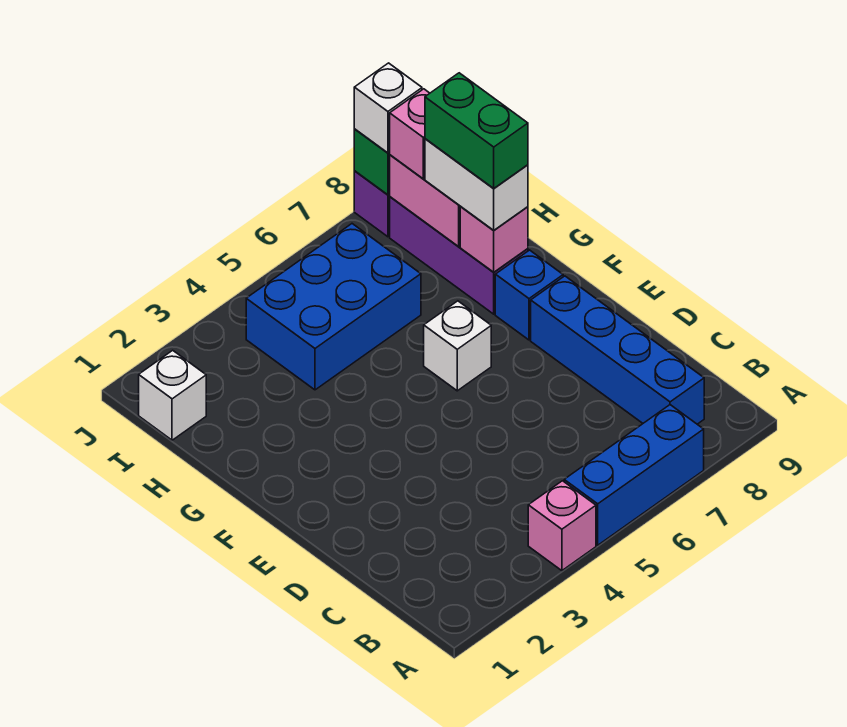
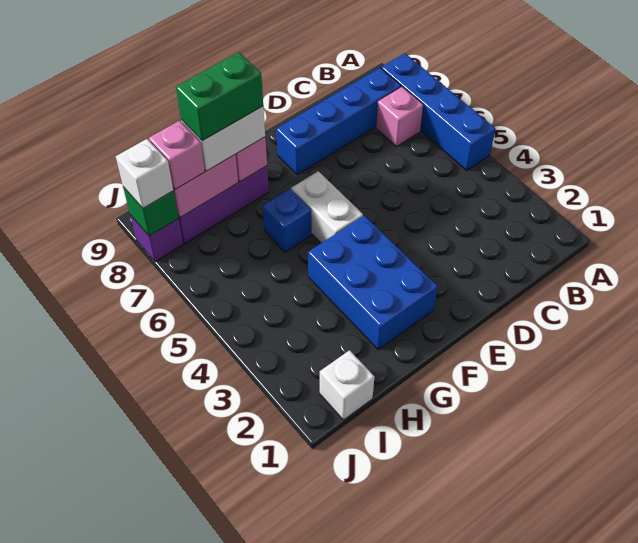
pink brick A4 level 1 -> pink brick B7 level 1
blue brick A5:A7 level 1 -> blue brick A5:A8 level 1
white brick F6 level 1 -> white brick F5:F6 level 1
blue brick F8 level 1 -> blue brick G6 level 1
blue brick H4:I6 level 1 -> blue brick F2:G4 level 1

